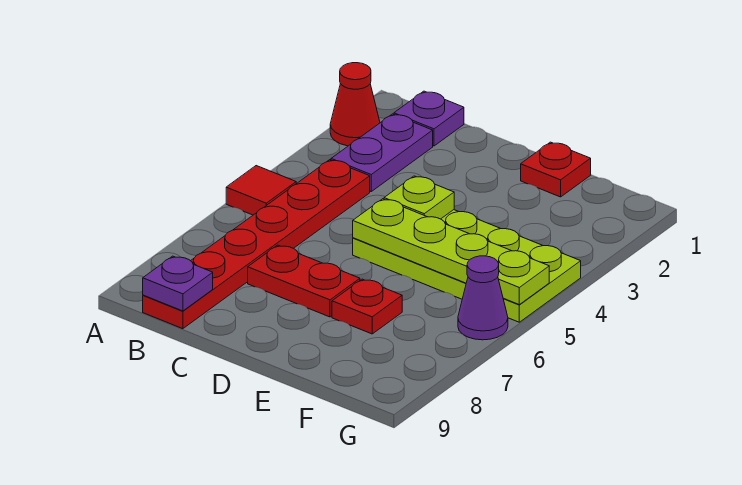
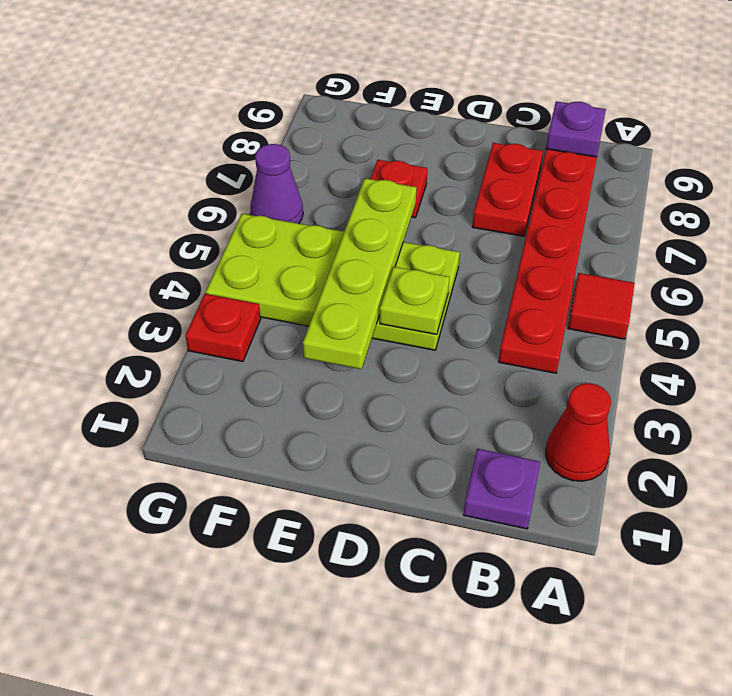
purple plate B2:B3 level 1 -> none
red plate C7:D7 level 1 -> red plate C7:C8 level 1
lime plate D5:G5 level 2 -> lime plate E3:E6 level 2
red plate E1 level 1 -> red plate G3 level 1

